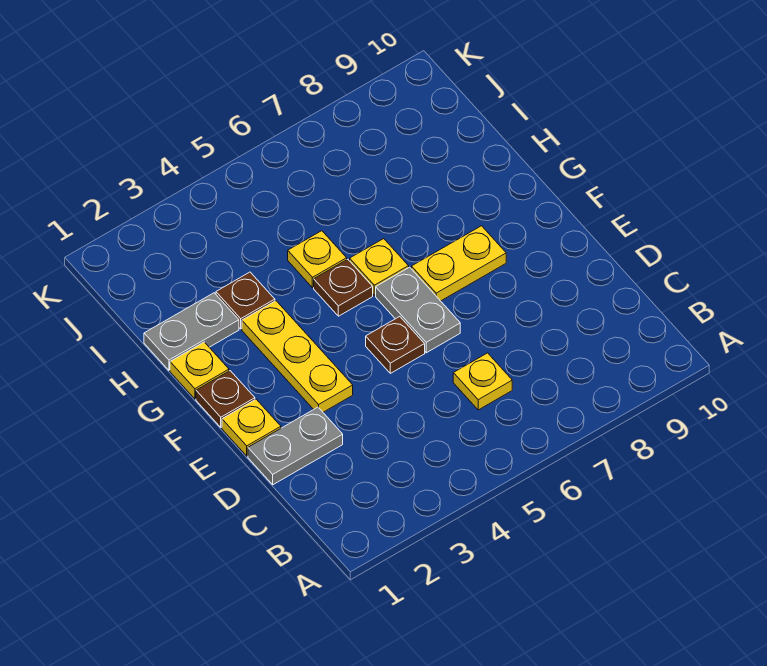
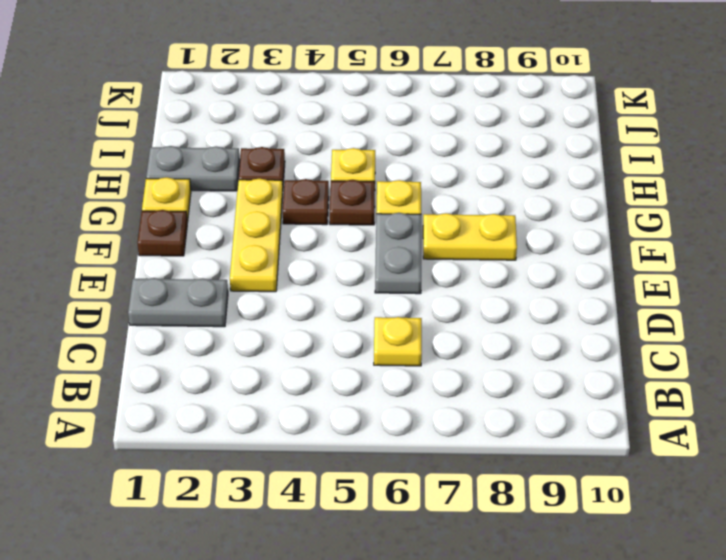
yellow plate E1 level 1 -> none
brown plate E5 level 1 -> brown plate G4 level 1

